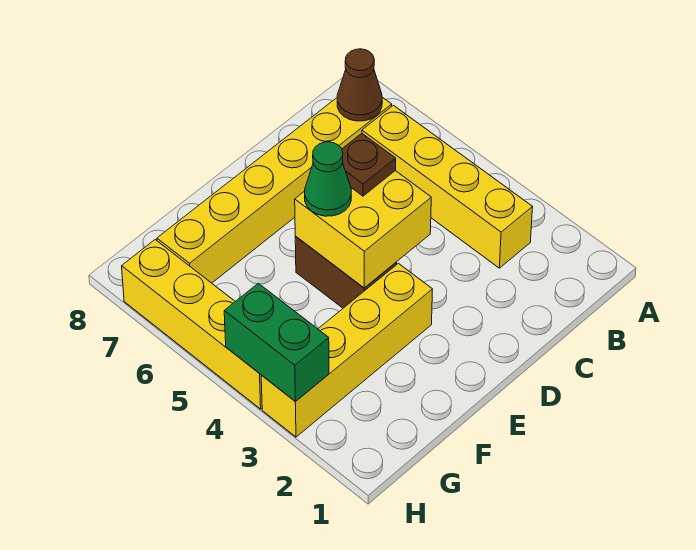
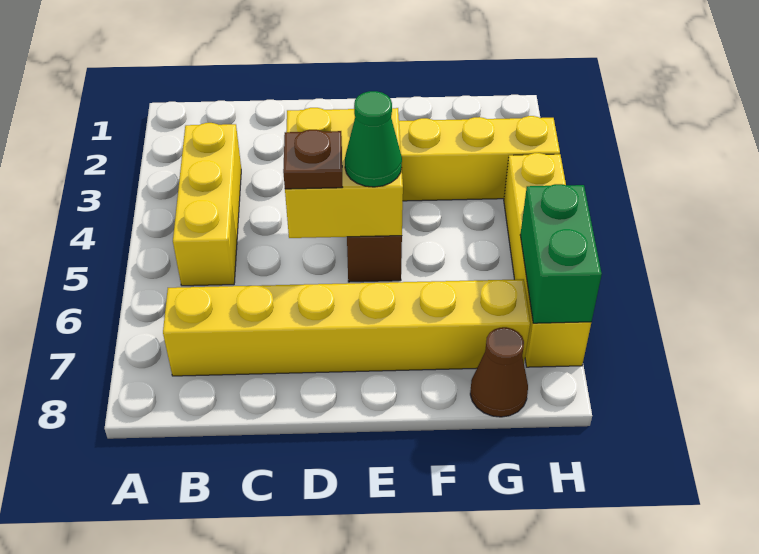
yellow brick B3:B6 level 1 -> yellow brick B3:B5 level 1
brown cone B7 level 2 -> brown cone G8 level 1
green brick H3:H4 level 2 -> green brick H6:H7 level 2

